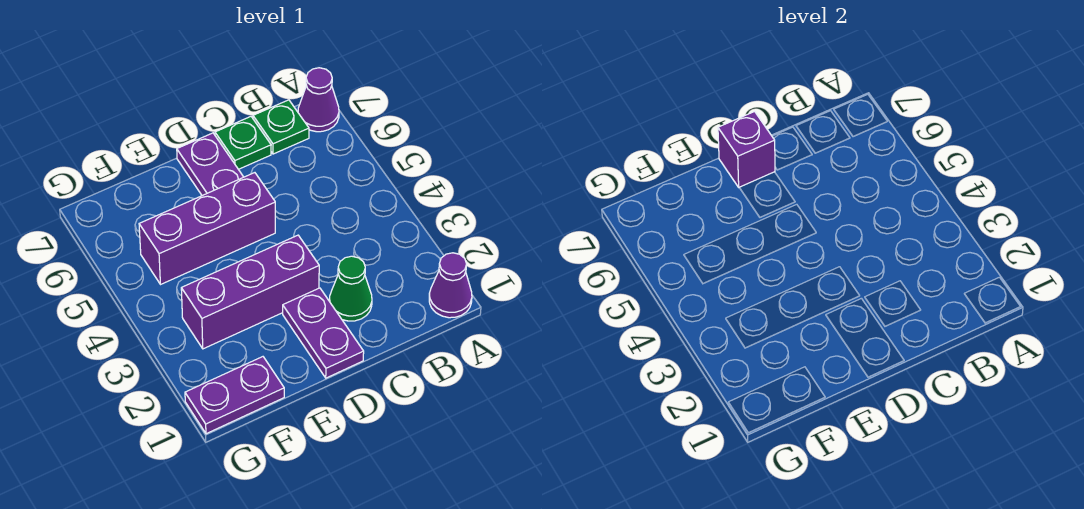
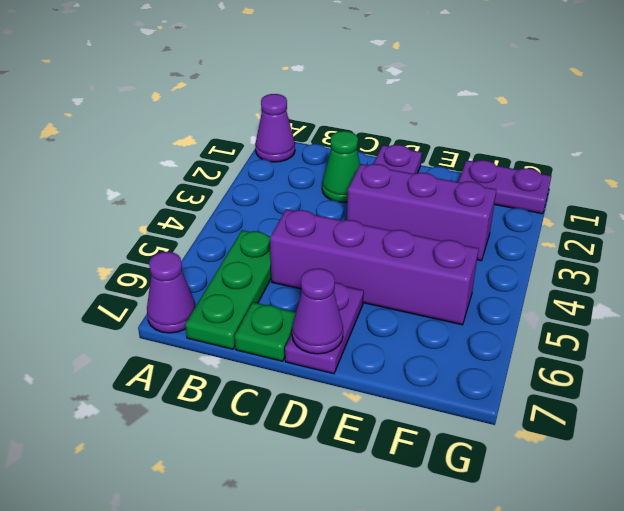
green plate B7 level 1 -> green plate B5:B7 level 1
purple brick D5:F5 level 1 -> purple brick C5:F5 level 1
purple brick D7 level 2 -> purple cone D7 level 2

